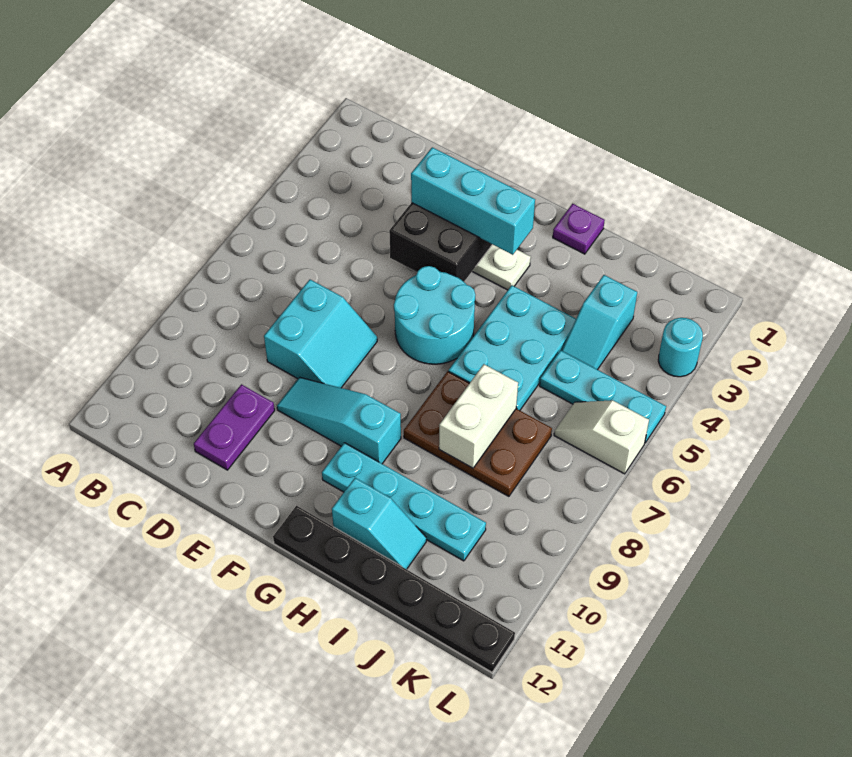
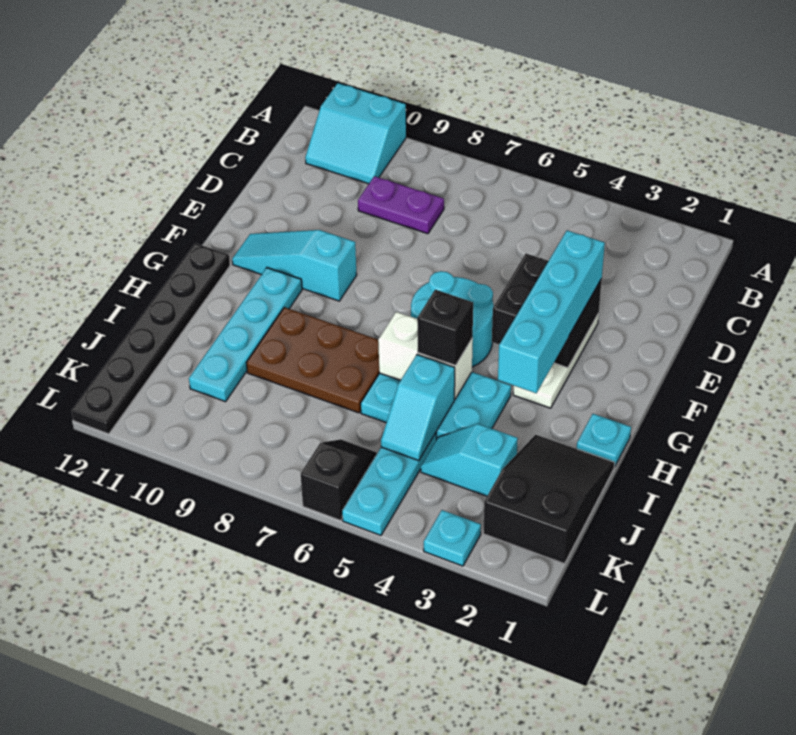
cyan slope D7:E8 level 1 top D -> cyan slope A10:B11 level 1 top A
purple plate D10:D11 level 1 -> purple plate C8:C9 level 1
cyan brick E3:G3 level 3 -> cyan brick E3:H3 level 3
cyan slope E9:G9 level 1 top G -> cyan slope F9:F11 level 1 top 9
purple plate H1 level 1 -> cyan plate H1 level 1
none -> black brick H5 level 3
brown plate H7:J8 level 1 -> brown plate H7:I9 level 1
cyan slope H11:I11 level 1 top H -> cyan slope I5:J5 level 2 top I
none -> black slope I1:K2 level 1 top K
white brick I7:I8 level 2 -> white brick H5:H6 level 2
white slope K6:L6 level 1 top L -> black slope K6:L6 level 1 top L
cyan round brick L3 level 1 -> cyan plate L3 level 1

